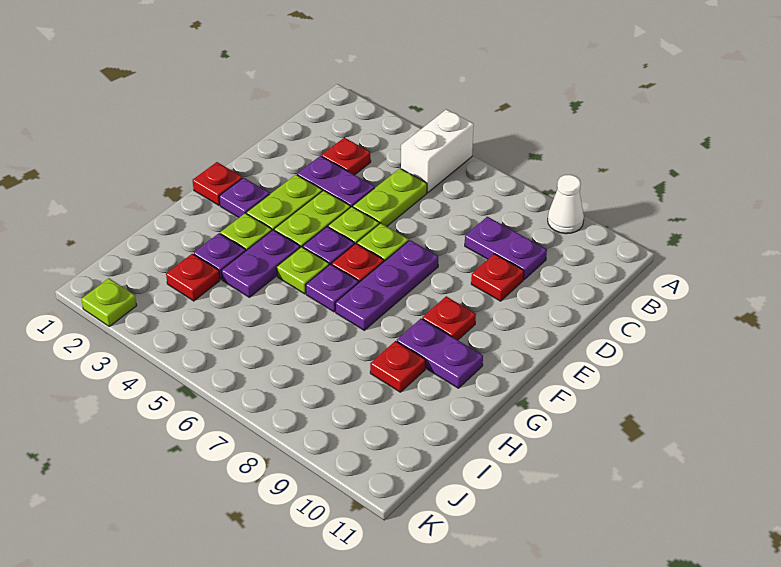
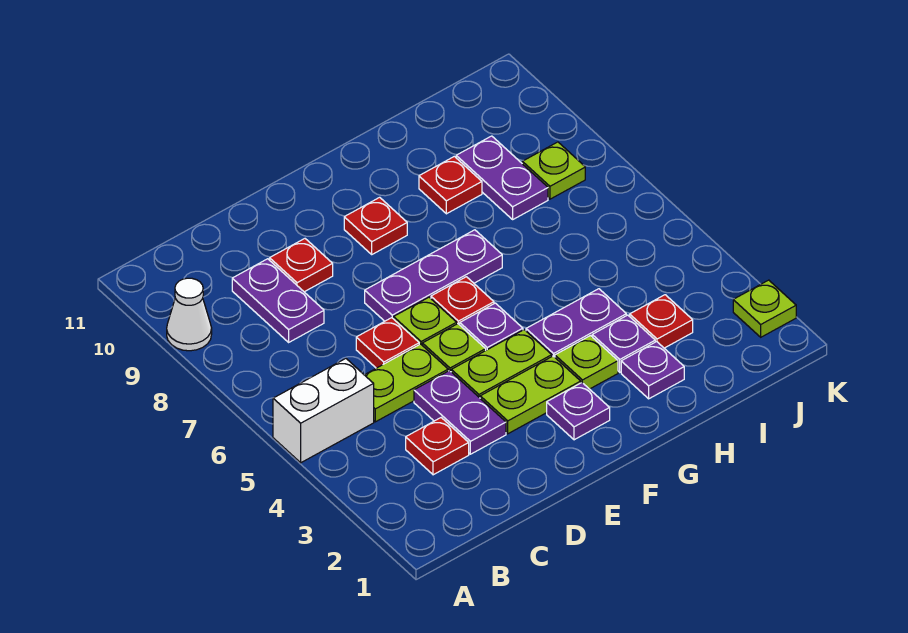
red plate F1 level 1 -> red plate D6 level 1
lime plate G5 level 1 -> lime plate J8 level 1
purple plate G6 level 1 -> purple plate H2 level 1
purple plate G9:G10 level 1 -> purple plate I8:I9 level 1

